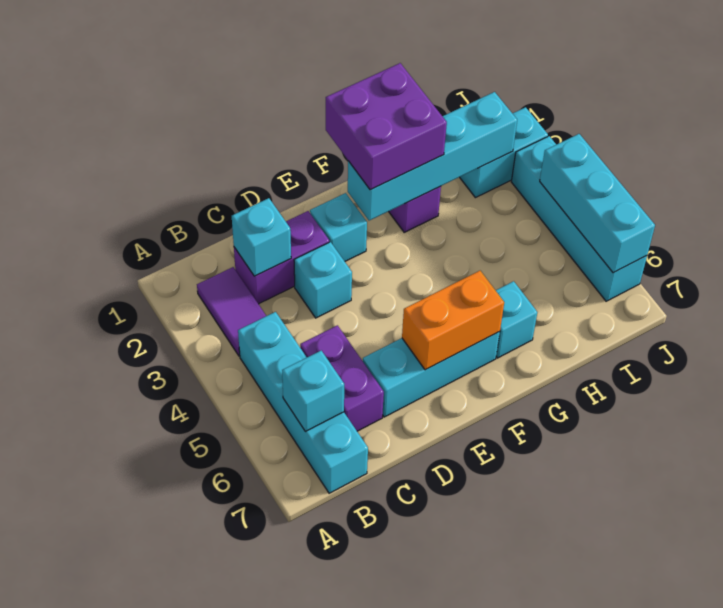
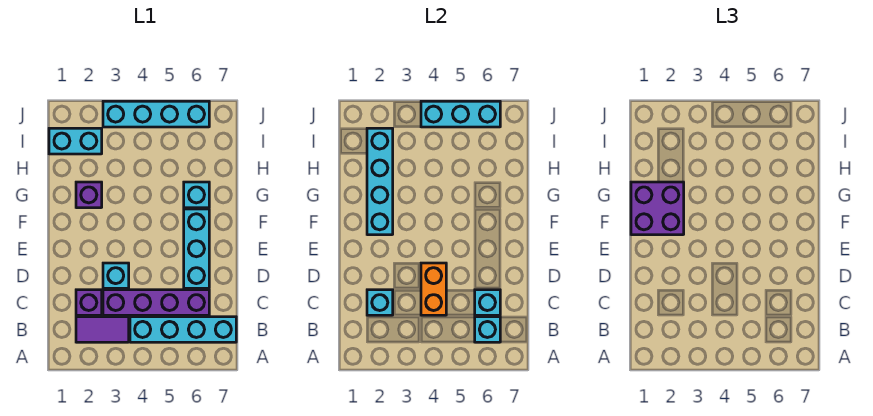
purple brick C2:D2 level 1 -> purple brick C2 level 1
purple brick C5:C6 level 1 -> purple brick C3:C6 level 1
cyan brick E2 level 1 -> cyan brick C6 level 2
orange brick E6:F6 level 2 -> orange brick C4:D4 level 2
cyan brick I2:J2 level 1 -> cyan brick I1:I2 level 1

